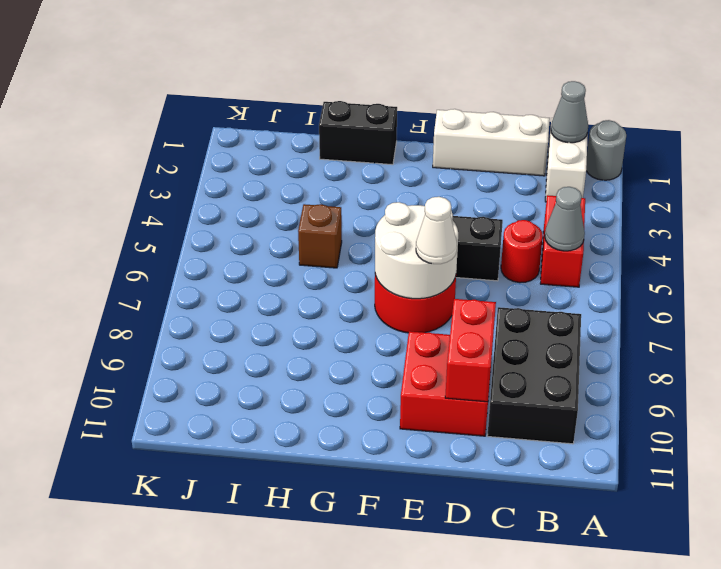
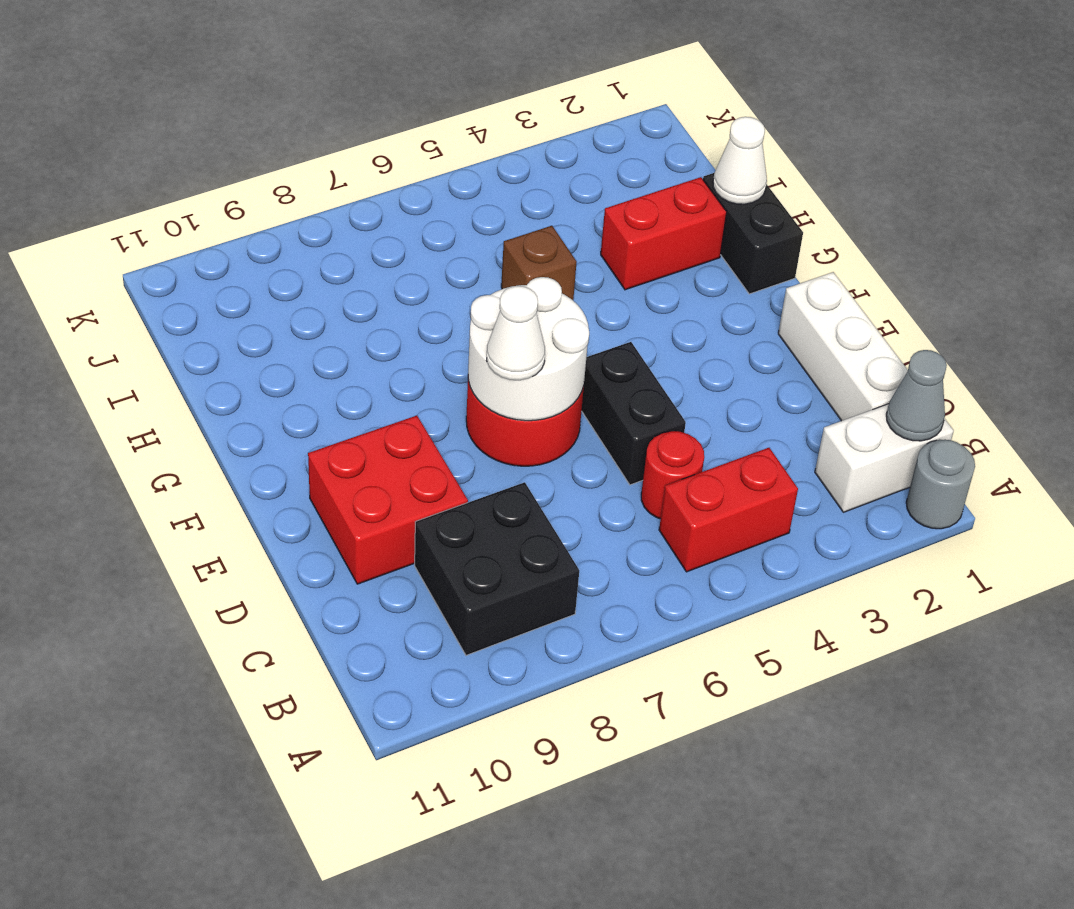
grey cone B5 level 2 -> none
black brick B8:C10 level 1 -> black brick B8:C9 level 1
red brick D9:D10 level 2 -> red brick H2:H3 level 1
none -> white cone H1 level 2

